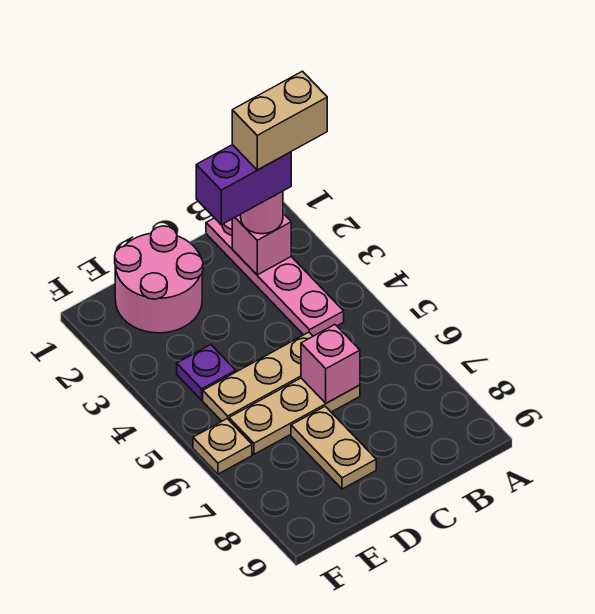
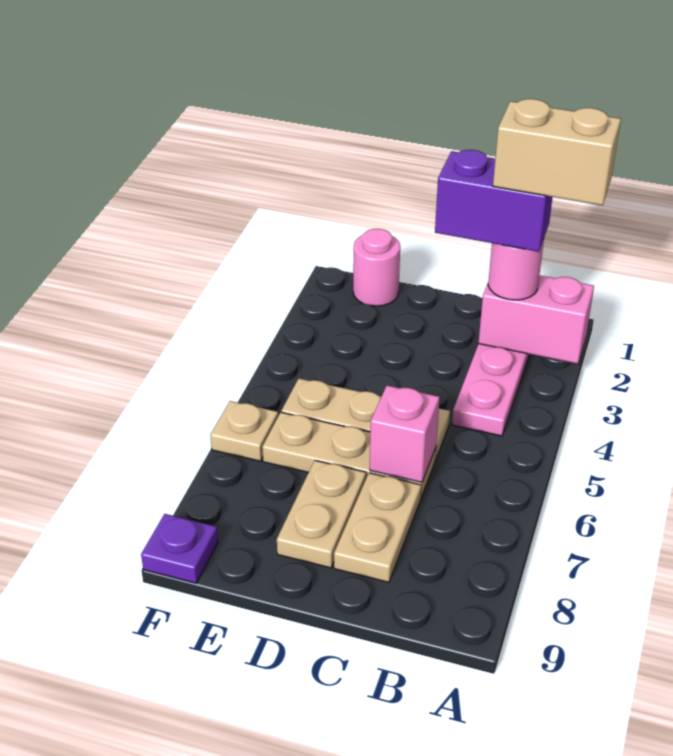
pink brick B2 level 2 -> pink brick A2:B2 level 2
none -> tan plate C7:C8 level 1
pink round brick D1:E2 level 1 -> pink round brick E1 level 1
purple plate E4 level 1 -> purple plate F9 level 1

